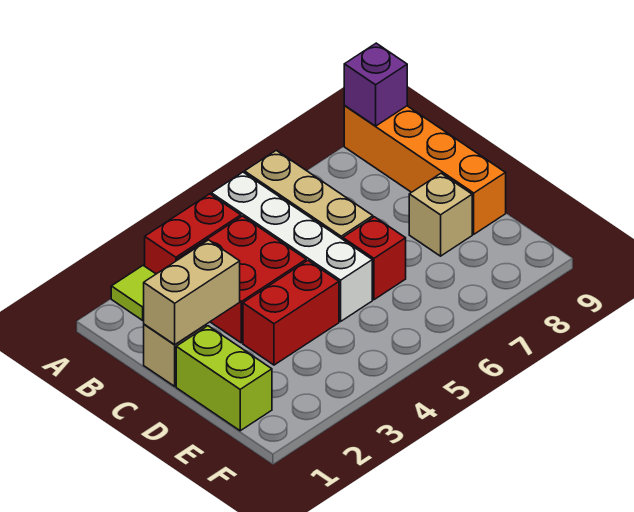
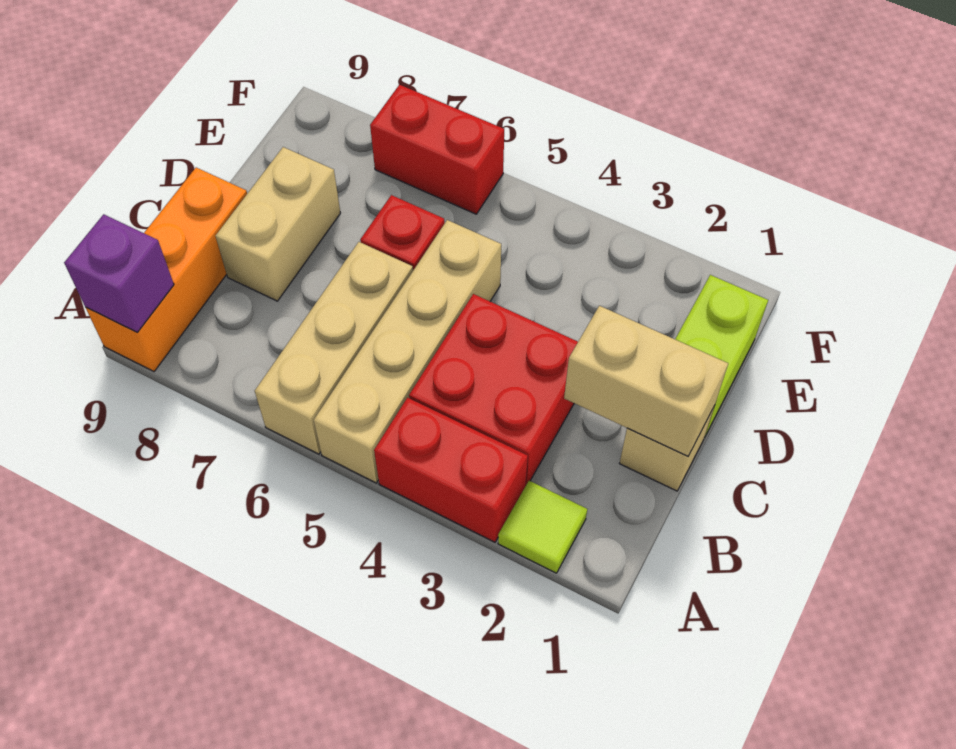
white brick A5:D5 level 1 -> tan brick A5:D5 level 1
orange brick A9:D9 level 1 -> orange brick A9:C9 level 1
red brick D3:D4 level 1 -> red brick F6:F7 level 1
tan brick D8 level 1 -> tan brick C8:D8 level 1

